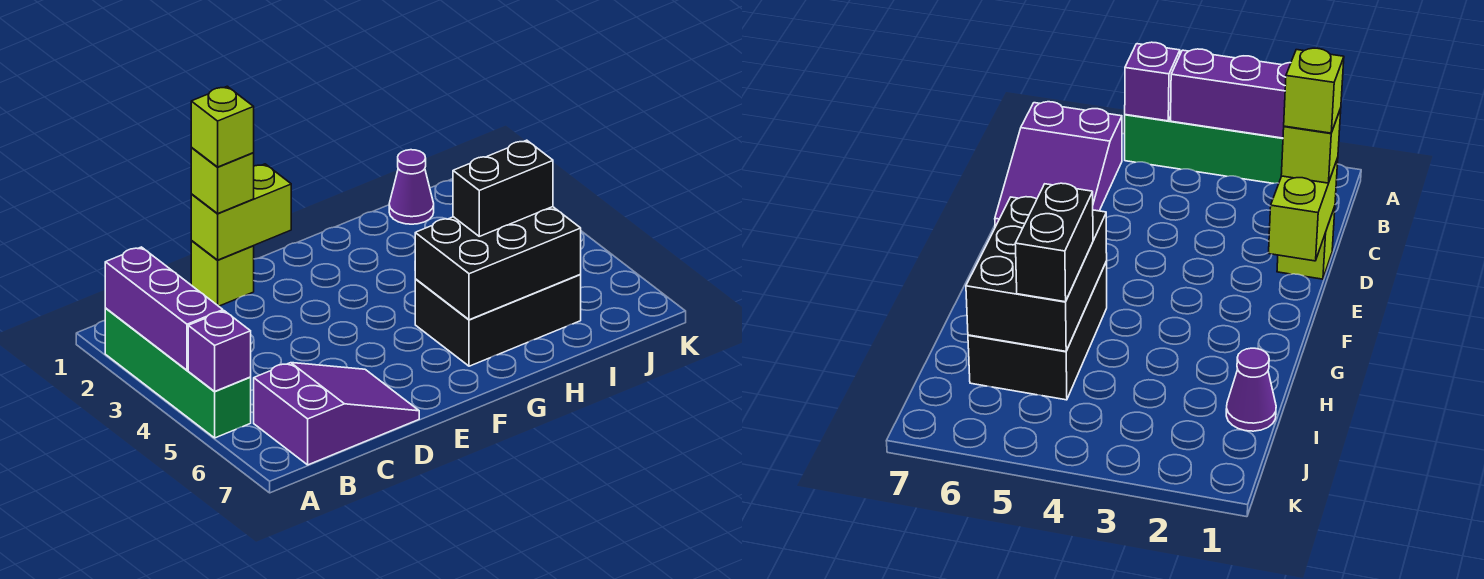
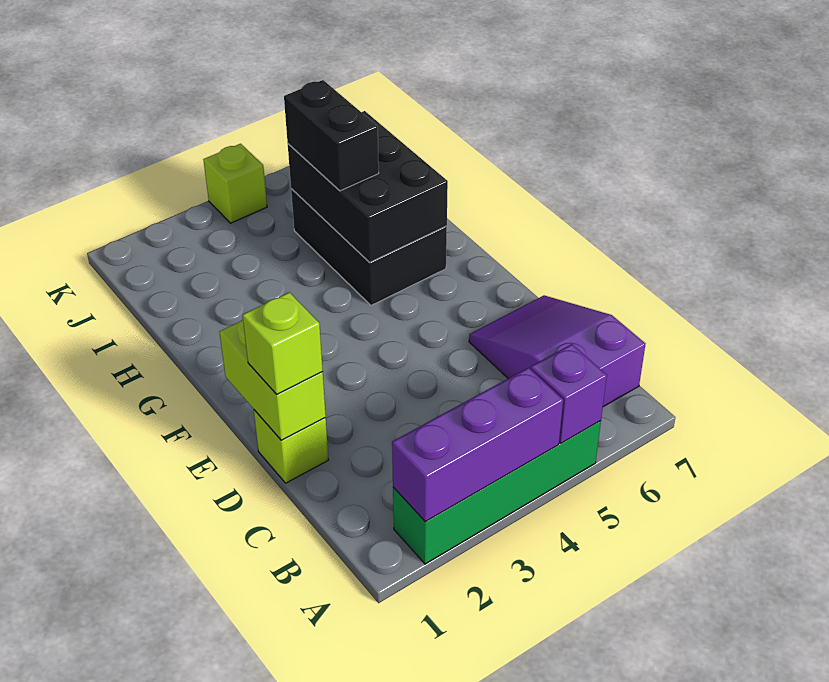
lime brick D1 level 4 -> lime brick K4 level 1
purple cone I1 level 1 -> none

